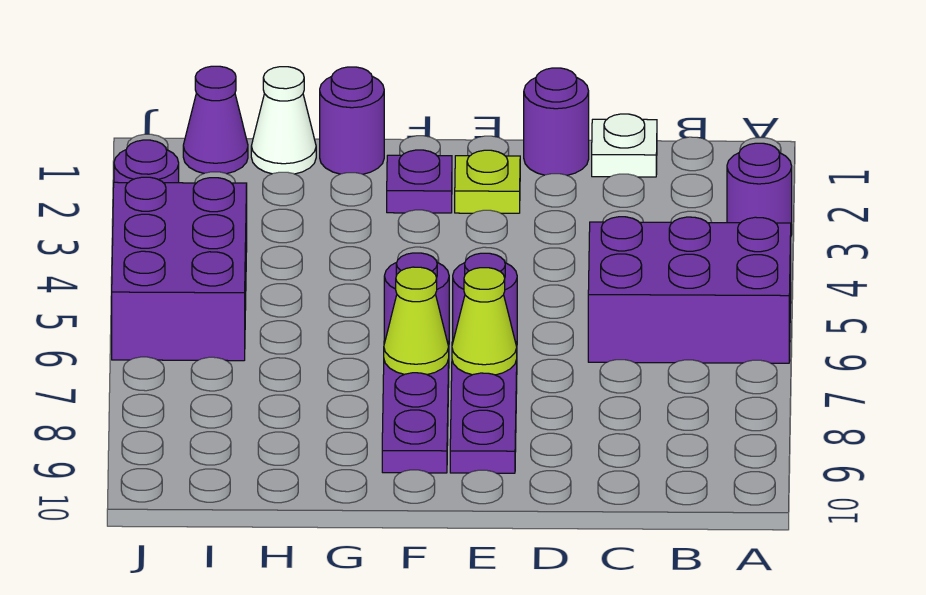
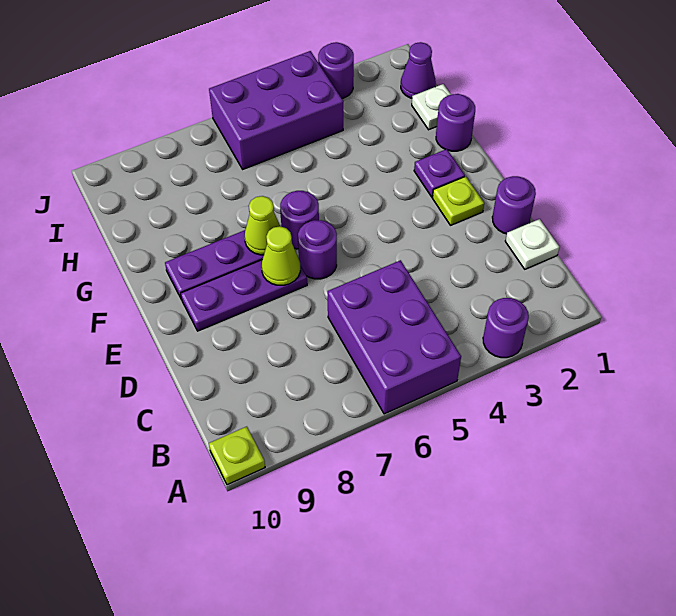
none -> lime plate A10 level 1
white cone H1 level 1 -> white plate H1 level 1

